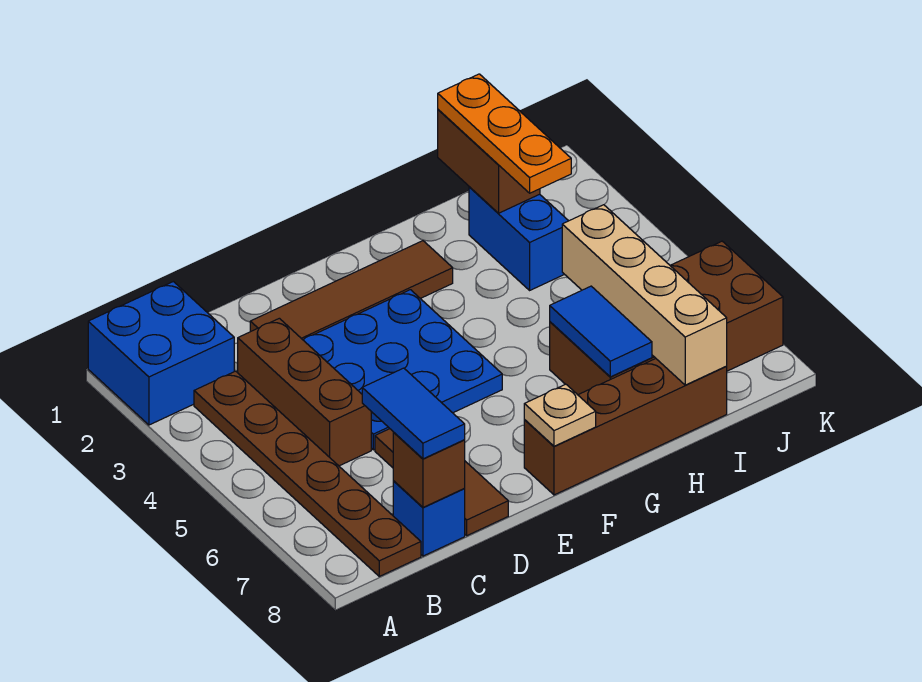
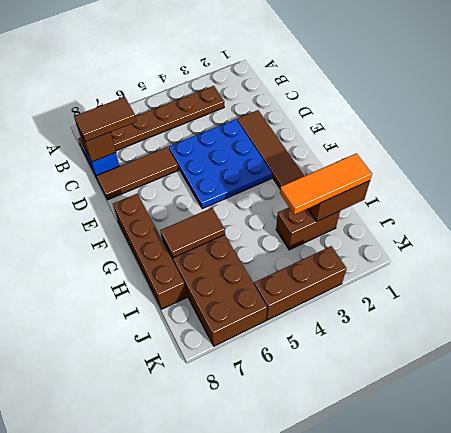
blue brick A1:B2 level 1 -> none
brown brick C3:C5 level 1 -> brown brick K3:K5 level 1
blue tile C7:C8 level 3 -> brown tile C7:C8 level 3
tan plate F8 level 2 -> none
blue tile H6:H7 level 2 -> brown tile H6:H7 level 2
orange plate I1:I3 level 3 -> orange tile I1:I3 level 3
blue brick I2:I3 level 1 -> brown brick I2:I3 level 1
tan brick I5:I8 level 2 -> none

